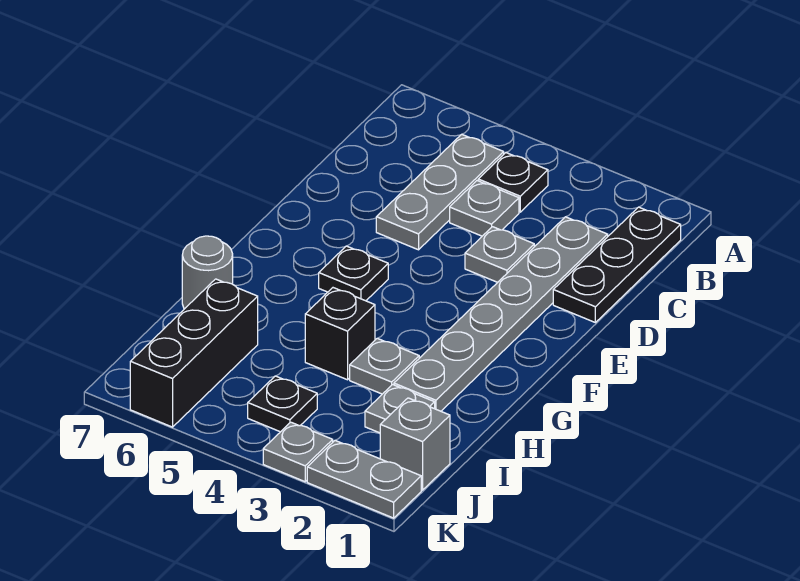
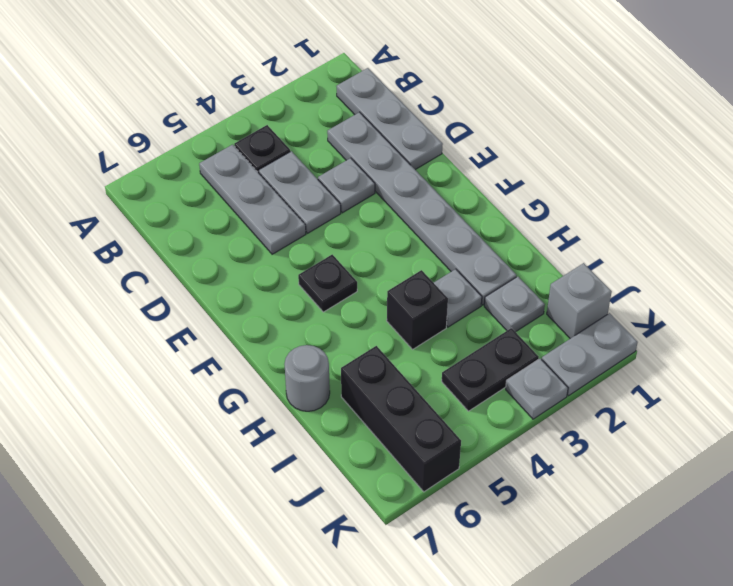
black plate B1:D1 level 1 -> grey plate B1:D1 level 1
grey plate C4 level 1 -> grey plate C4:D4 level 1
black plate J4 level 1 -> black plate J3:J4 level 1

